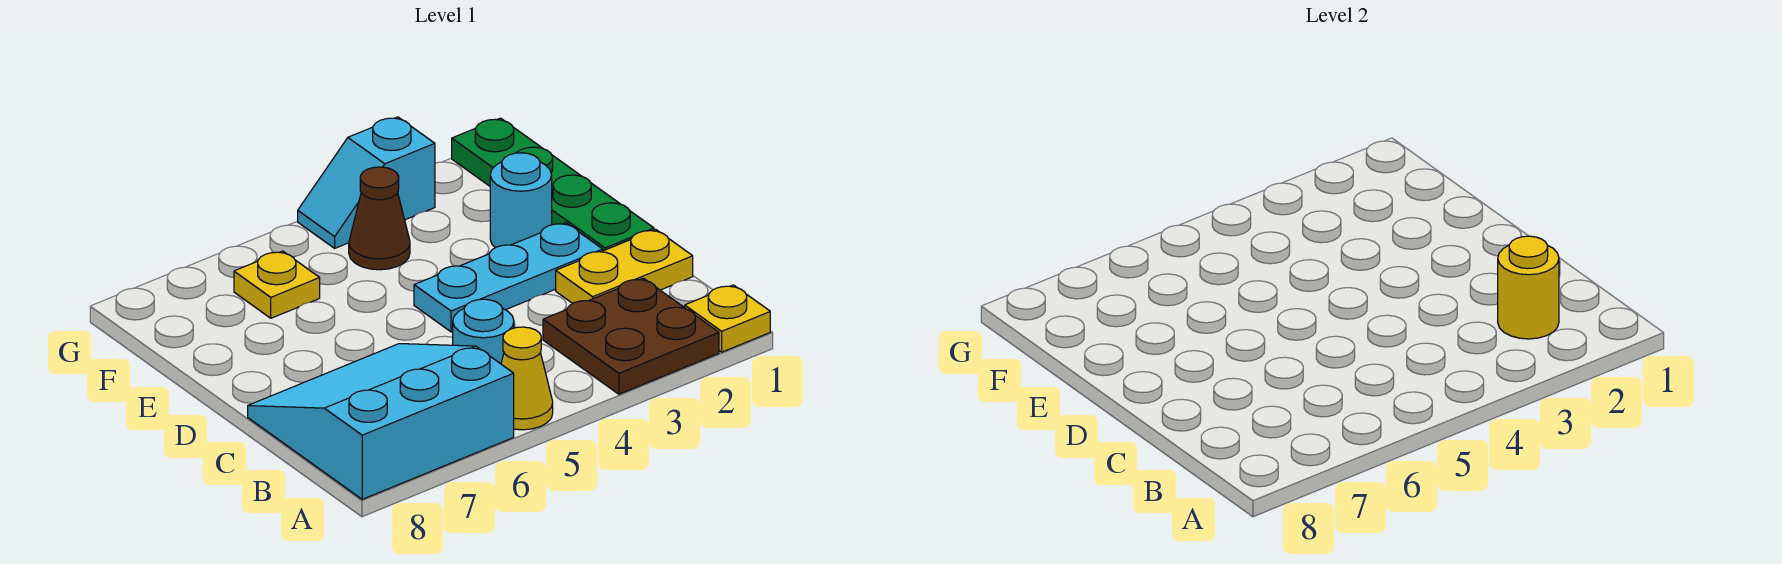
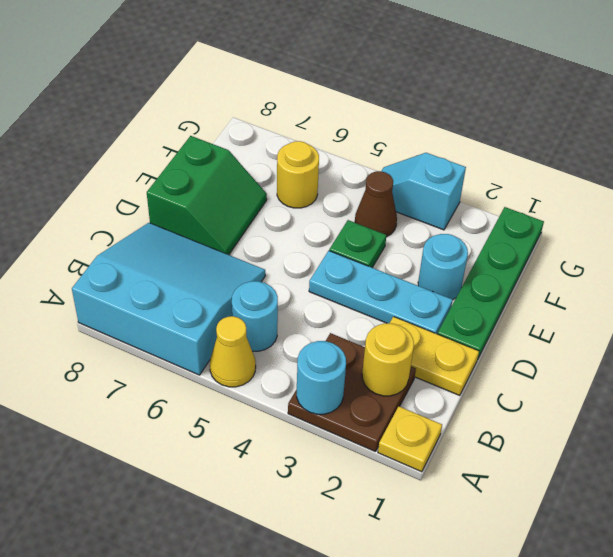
none -> cyan round brick A3 level 2
none -> green slope D7:E8 level 1 top 8
none -> green plate E4 level 1
yellow plate F6 level 1 -> yellow round brick F6 level 1

